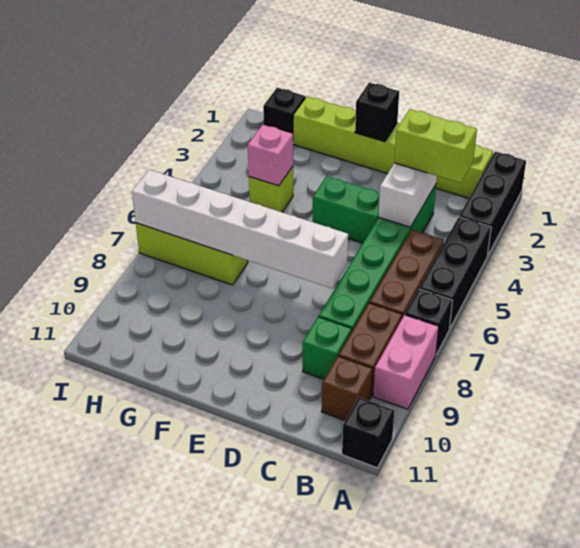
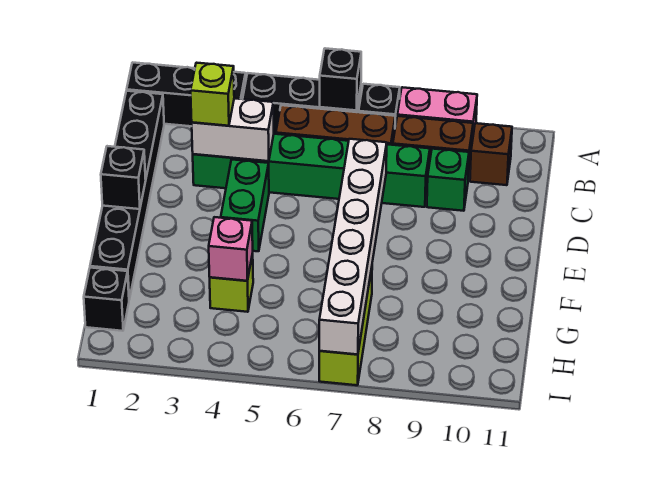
black brick A11 level 1 -> black brick A6 level 2
lime brick B1:G1 level 1 -> black brick B1:G1 level 1
lime brick B3:C3 level 3 -> lime brick C3 level 3

